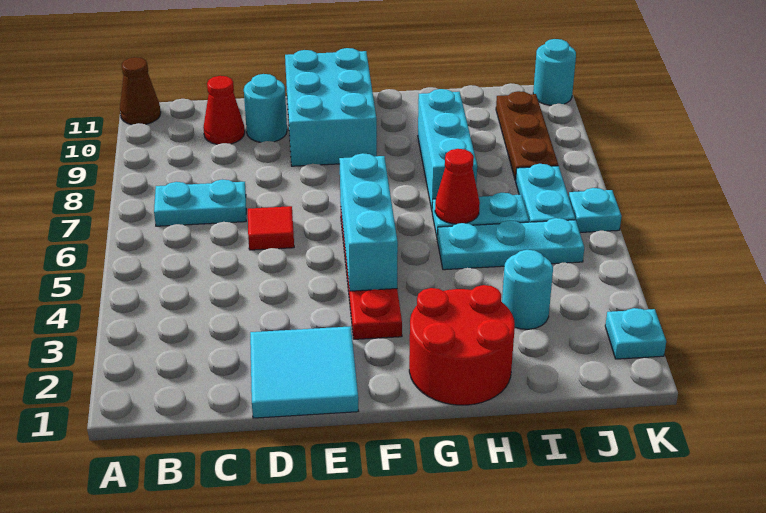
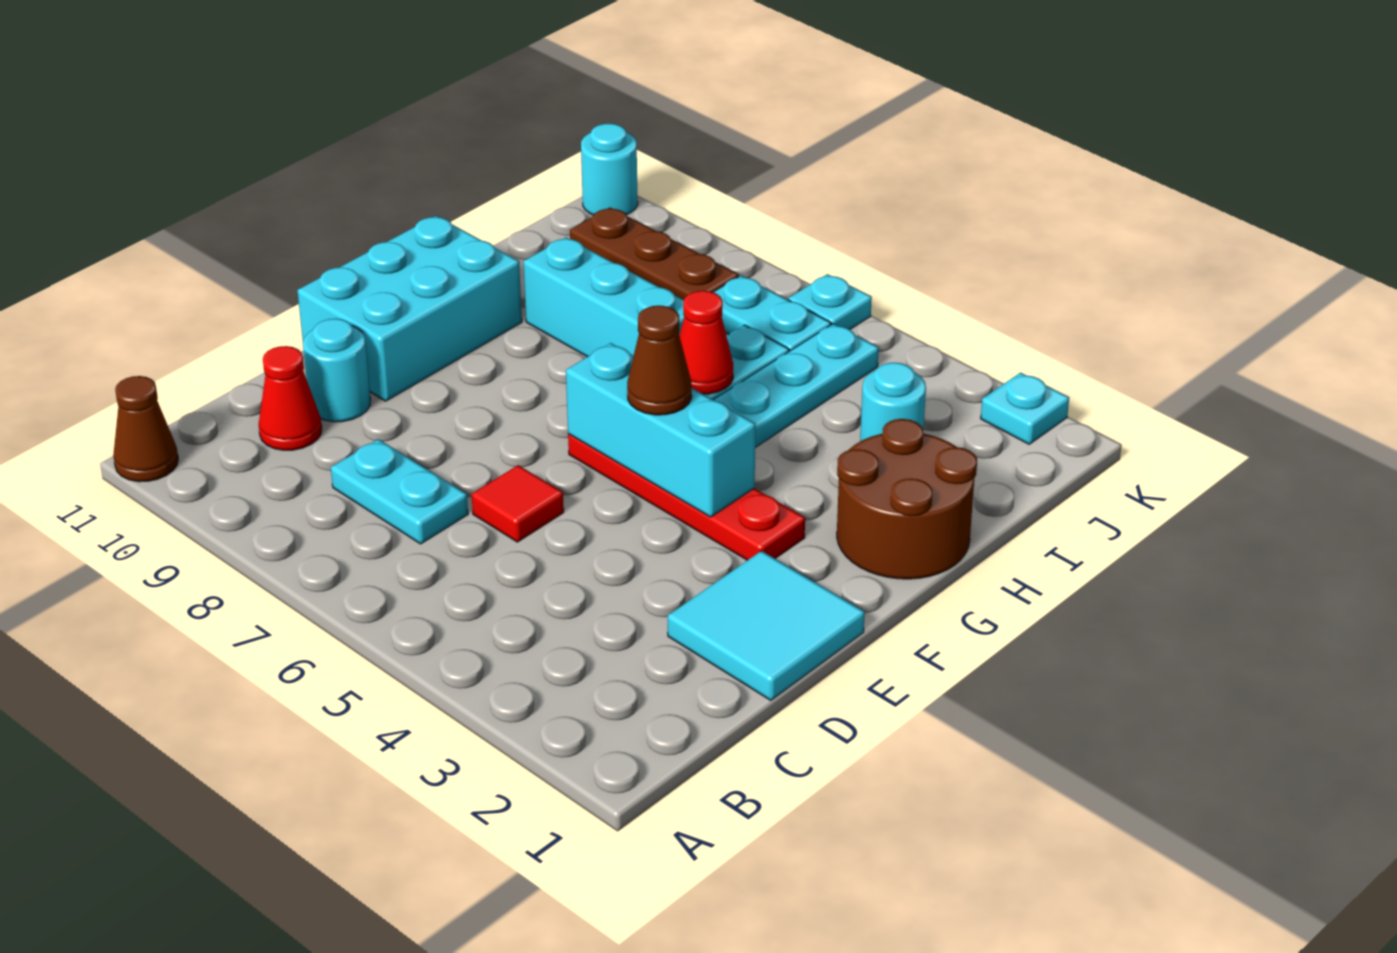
cyan plate B7:C7 level 1 -> cyan plate C7:C8 level 1
cyan brick E9:F11 level 1 -> cyan brick E10:G11 level 1
none -> brown cone F5 level 3
red round brick G1:H2 level 1 -> brown round brick G1:H2 level 1

